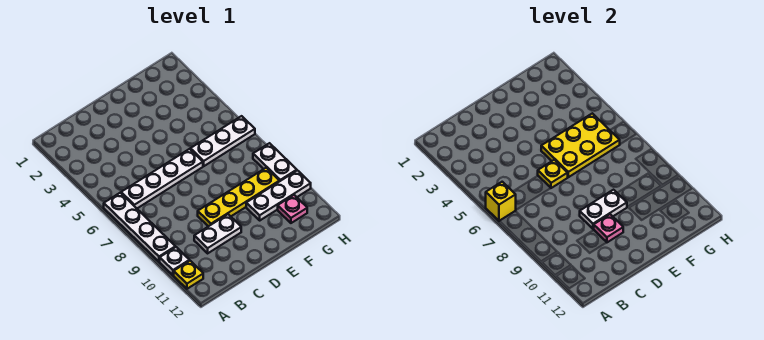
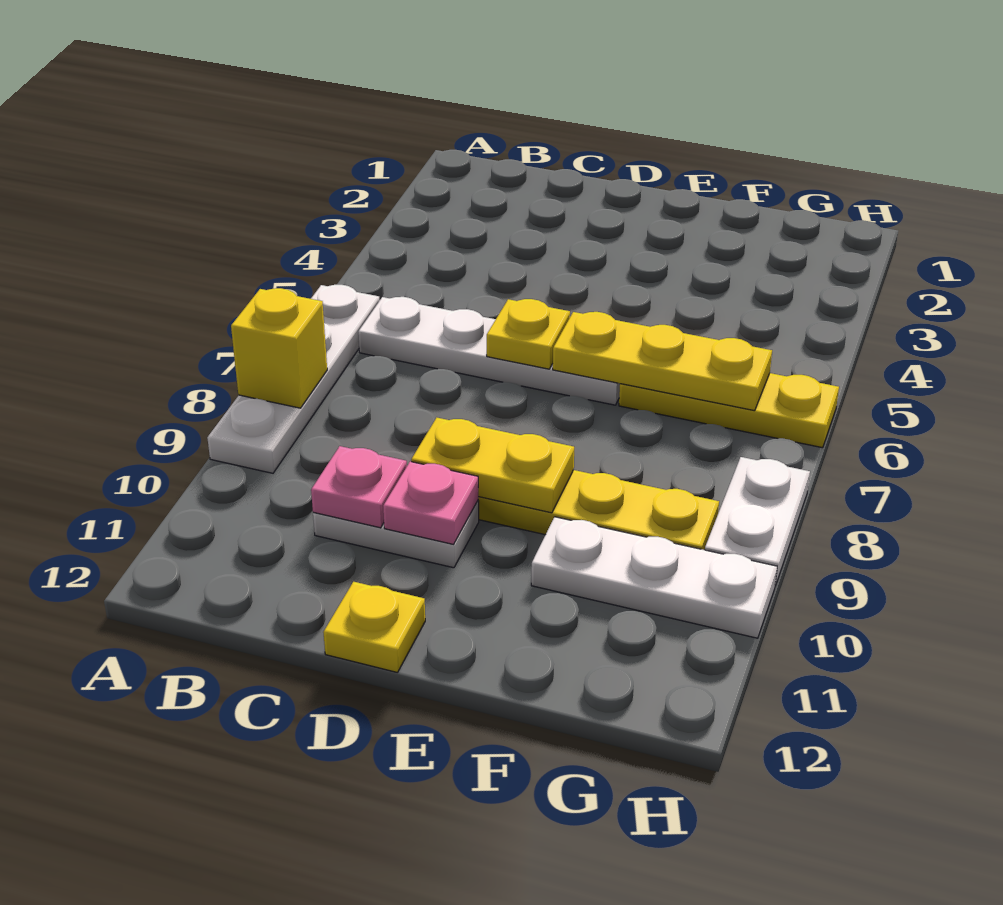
yellow brick A6 level 2 -> yellow brick A8 level 2
white plate A10 level 1 -> none
yellow plate A11 level 1 -> yellow plate D12 level 1
white plate D9:E9 level 2 -> yellow plate D9:E9 level 2
yellow plate E5:G6 level 2 -> yellow plate E6:G6 level 2
white plate F6:H6 level 1 -> yellow plate F6:H6 level 1
pink plate G11 level 1 -> pink plate C10 level 2

